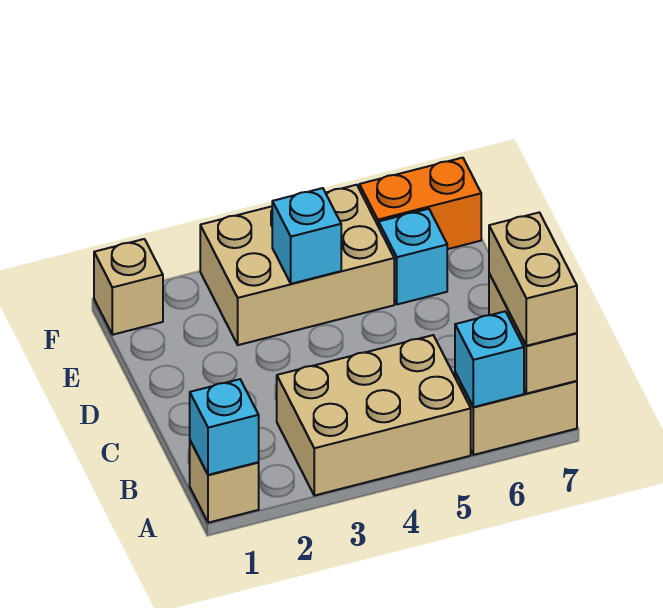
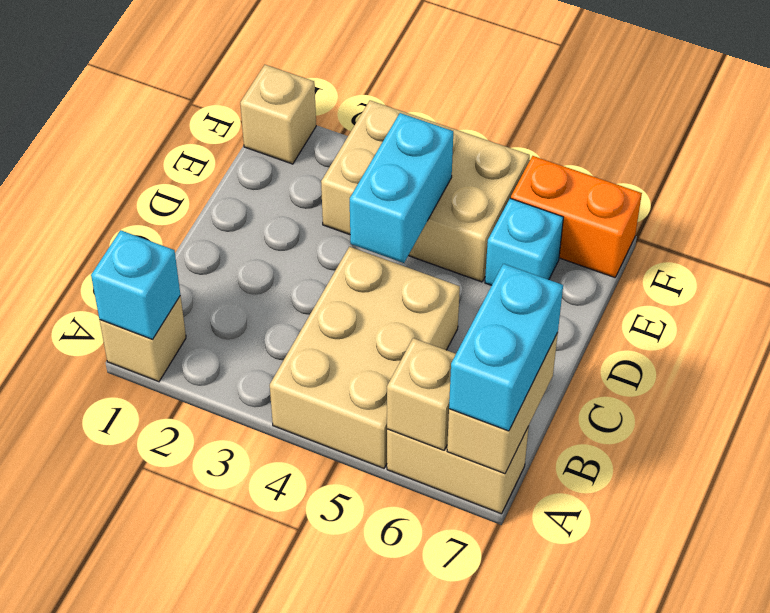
tan brick A3:B5 level 1 -> tan brick A4:C5 level 1
cyan brick A6 level 2 -> tan brick A6 level 2
tan brick A7:B7 level 3 -> cyan brick A7:B7 level 3
cyan brick E4 level 2 -> cyan brick D4:E4 level 2

